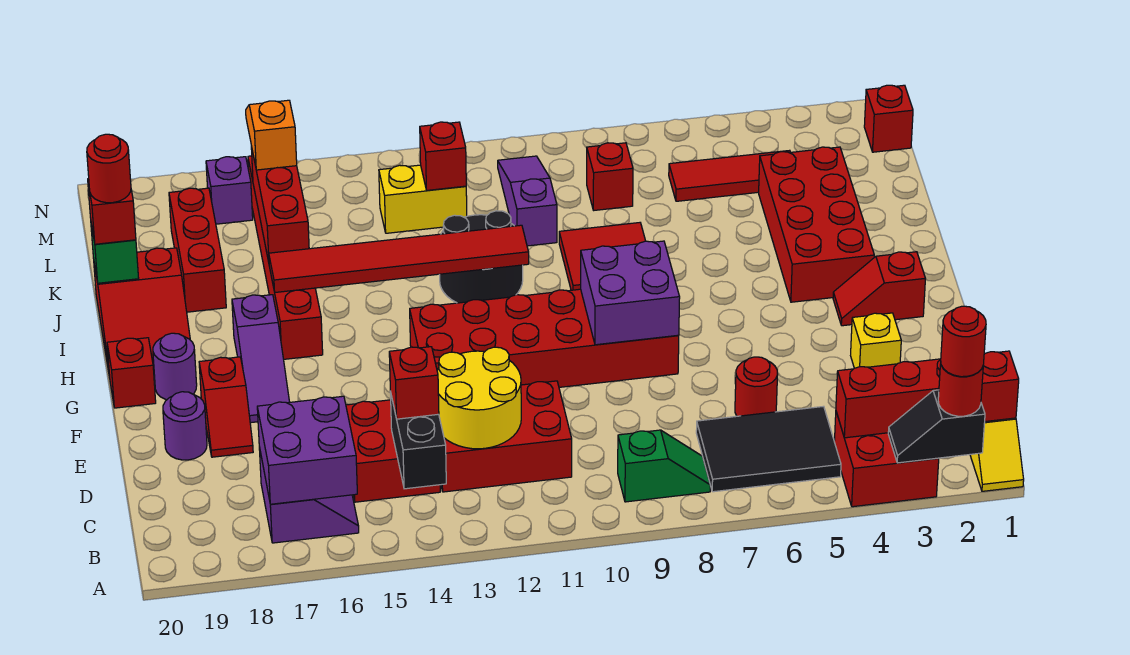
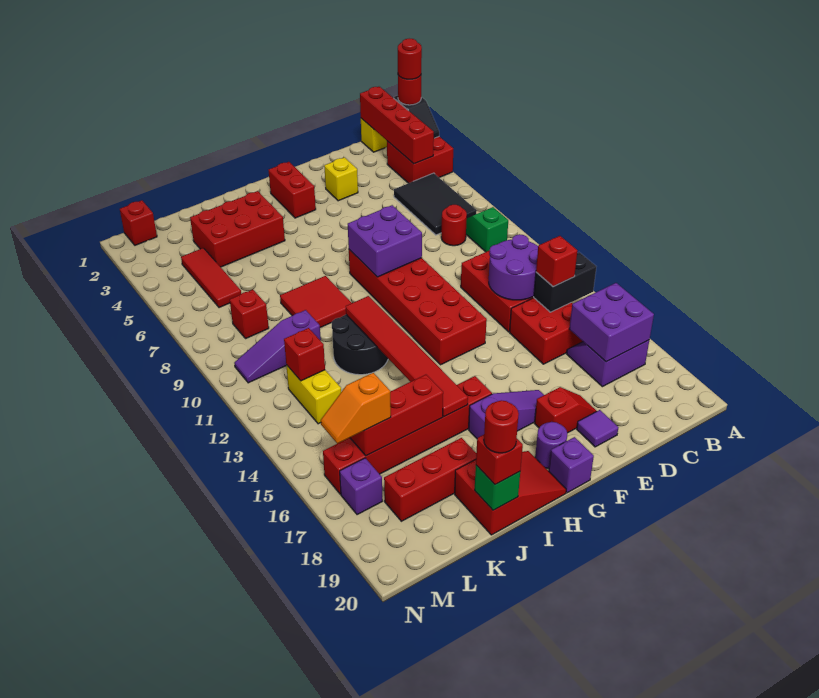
yellow round brick C12:D13 level 2 -> purple round brick C12:D13 level 2
red round brick D6 level 1 -> red round brick C8 level 1
purple round brick E19 level 1 -> purple tile E19 level 1
red slope G2:G3 level 1 top 2 -> red brick G2:G3 level 1
red brick G20 level 1 -> purple brick G20 level 1
red brick H3:K4 level 1 -> red brick I3:K4 level 1

